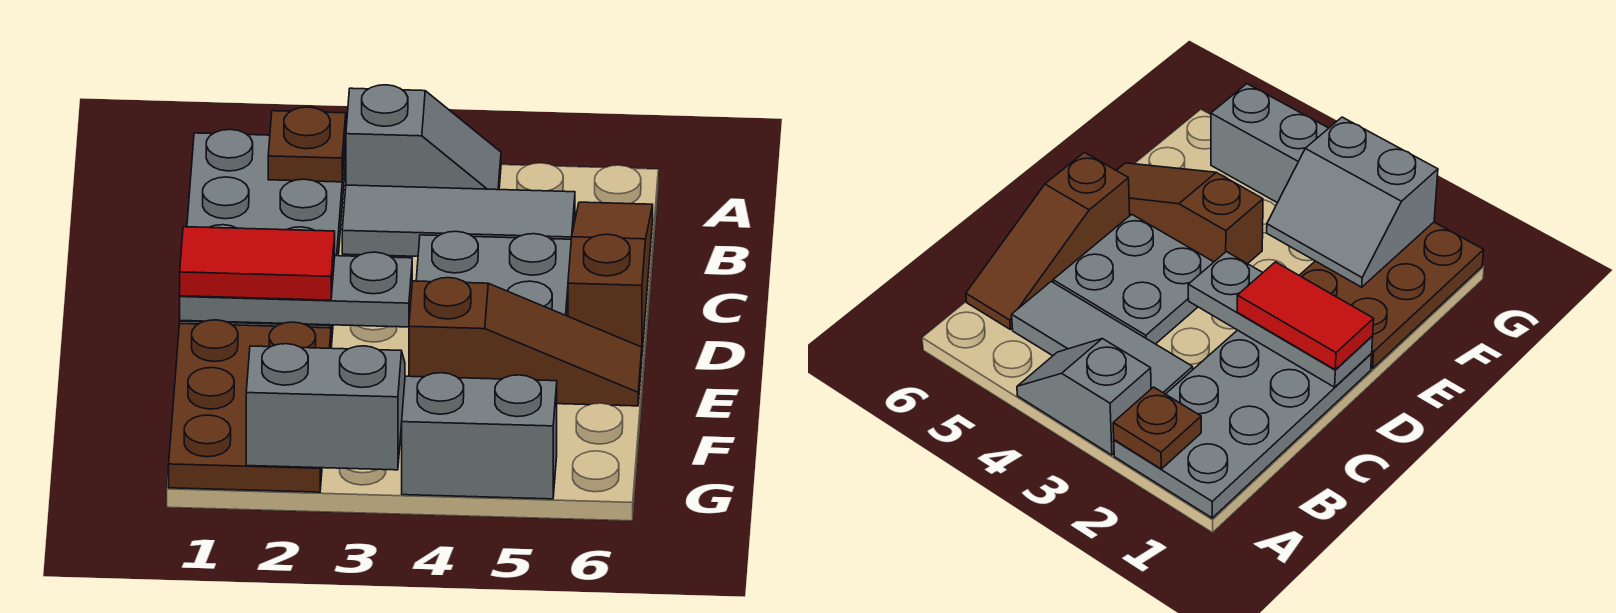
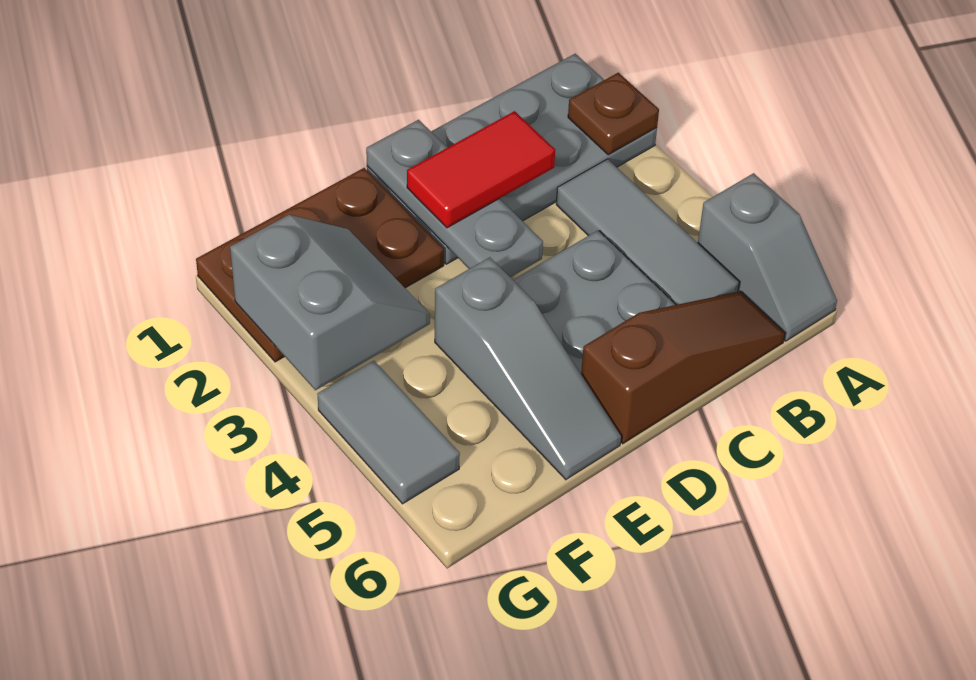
grey slope A3:A4 level 1 top 3 -> grey slope A5:A6 level 1 top 5
red tile D1:D2 level 3 -> red tile C2:D2 level 3
brown slope E4:E6 level 1 top 4 -> grey slope E4:E6 level 1 top 4
grey brick G4:G5 level 1 -> grey tile G4:G5 level 1

